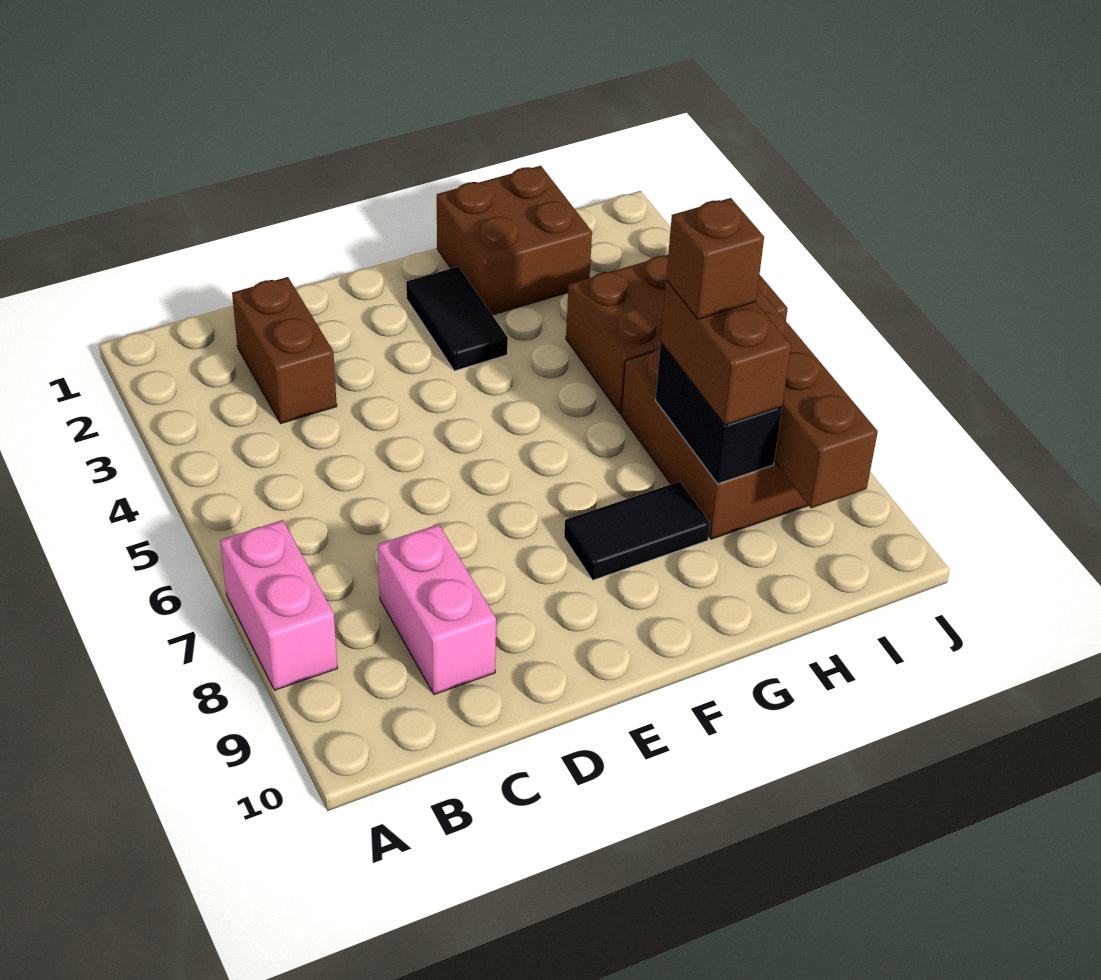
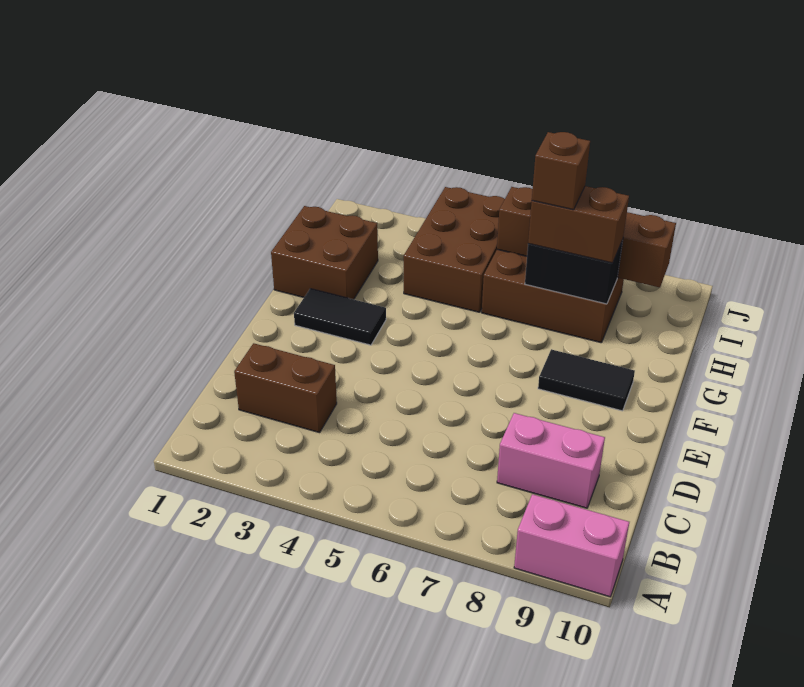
pink brick A7:A8 level 1 -> pink brick A9:A10 level 1
black tile F8:G8 level 1 -> black tile F8:F9 level 1

